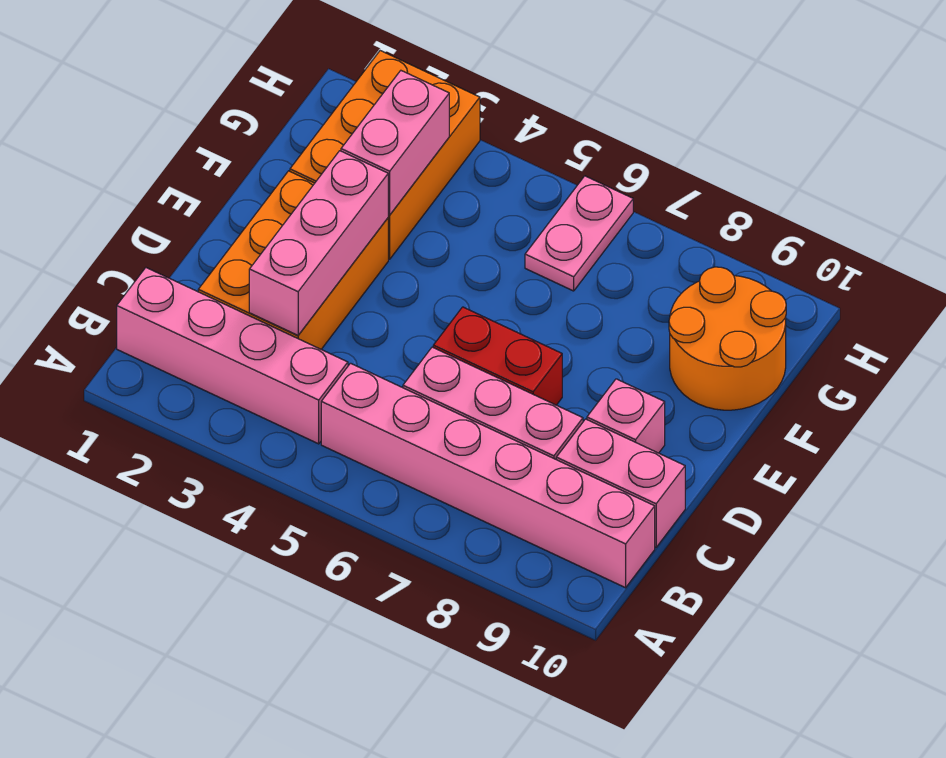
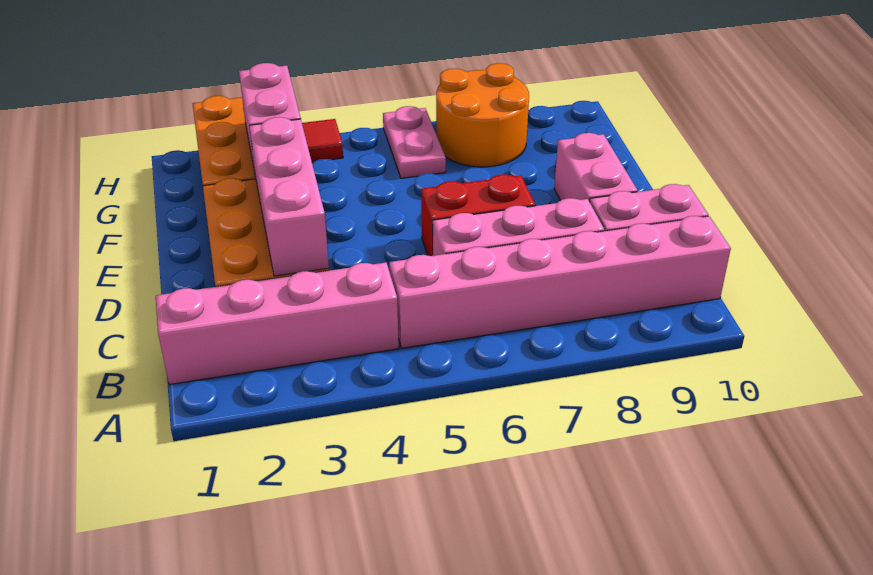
pink brick D9 level 1 -> pink brick D9:E9 level 1
orange round brick F9:G10 level 1 -> orange round brick G7:H8 level 1
none -> red tile H4 level 1

